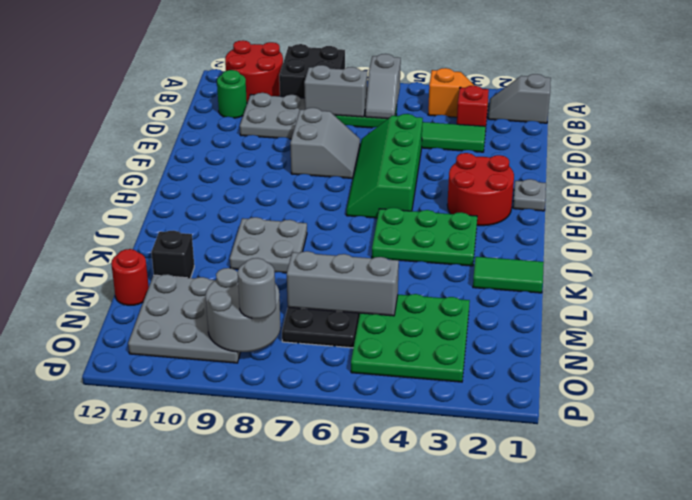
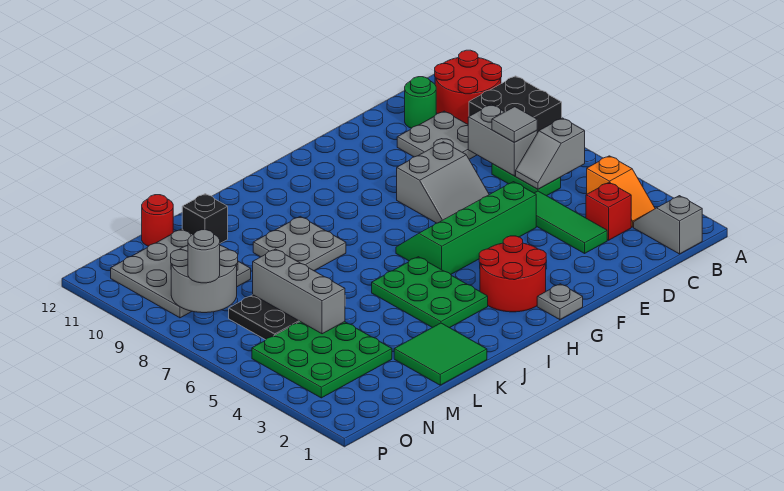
none -> grey tile C7 level 3
green tile K1:K2 level 1 -> green tile K1:L2 level 1

